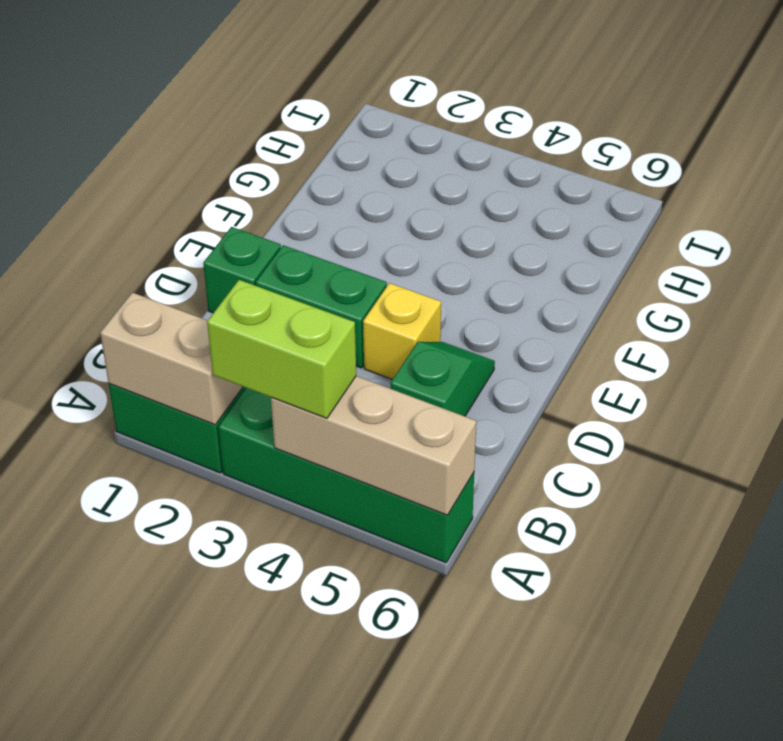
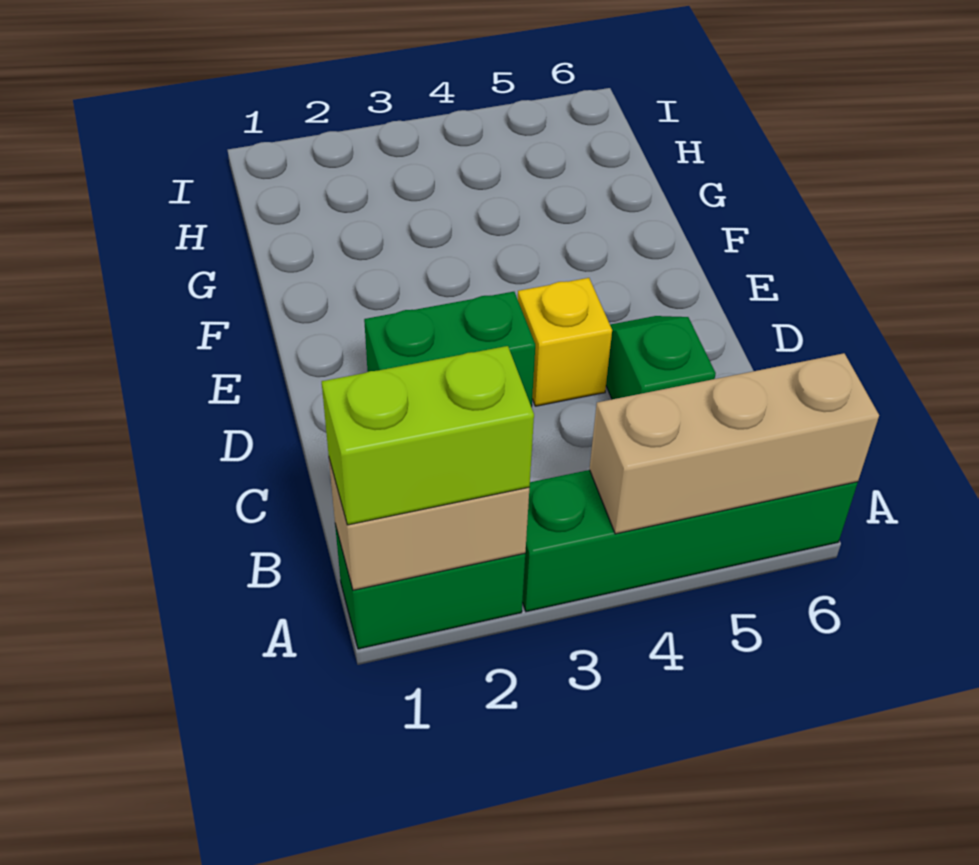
lime brick A3:A4 level 3 -> lime brick A1:A2 level 3
green brick D1 level 1 -> none

